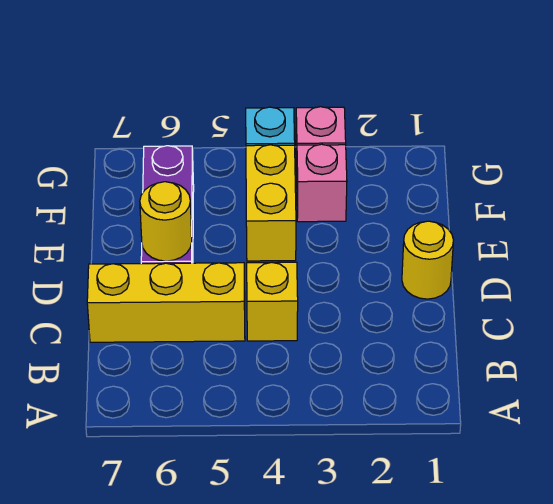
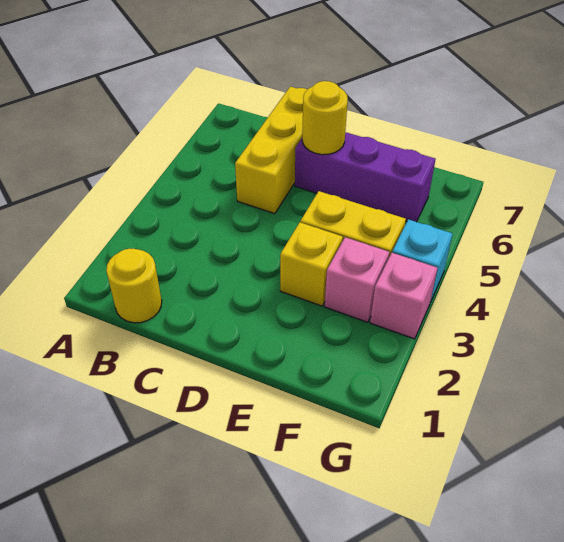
yellow brick C4 level 1 -> yellow brick E3 level 1
yellow round brick D1 level 1 -> yellow round brick B1 level 1

